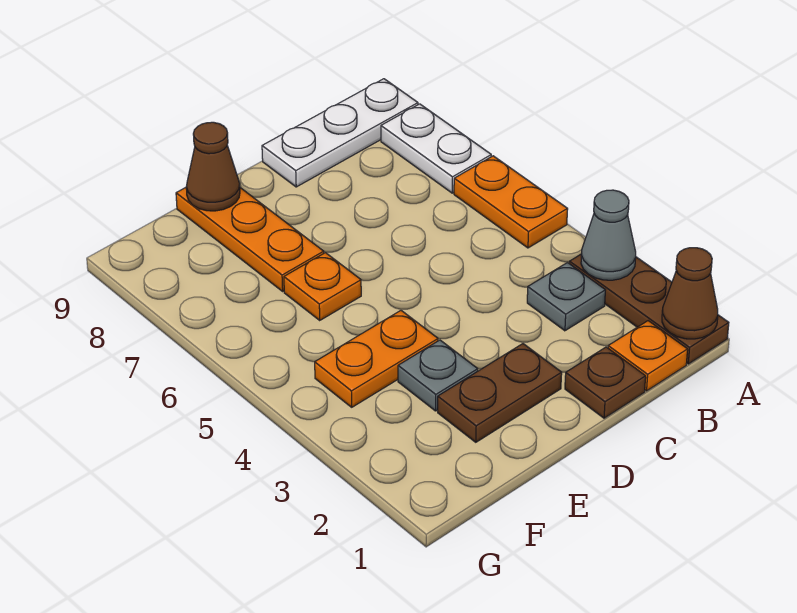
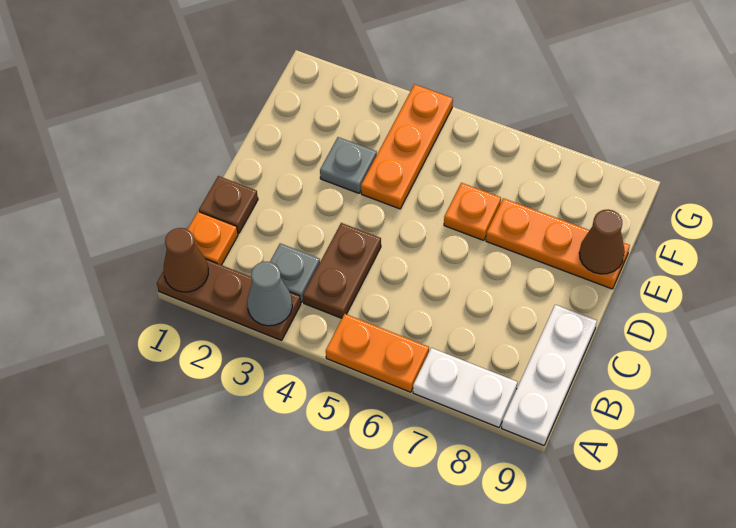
brown plate D2:E2 level 1 -> brown plate B4:C4 level 1
orange plate E4:F4 level 1 -> orange plate E4:G4 level 1

